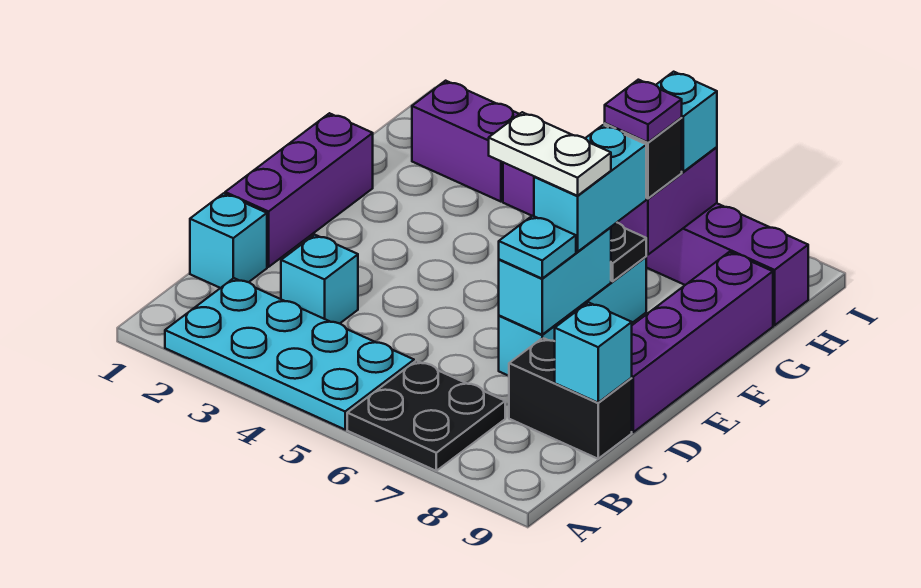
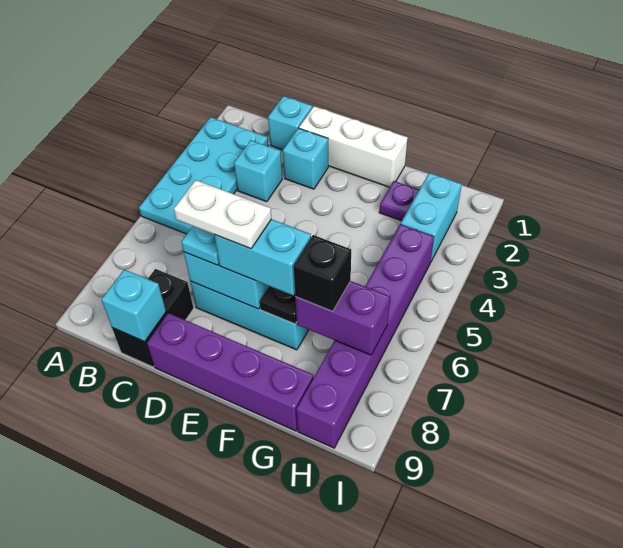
black plate A6:B7 level 1 -> none
purple brick D1:F1 level 1 -> white brick D1:F1 level 1
white plate E6:E7 level 4 -> white plate D7:E7 level 4
purple plate G7 level 4 -> purple plate G2 level 1
purple brick H2:H3 level 1 -> cyan brick H2:H3 level 1
cyan brick H7 level 3 -> cyan brick D2 level 1

